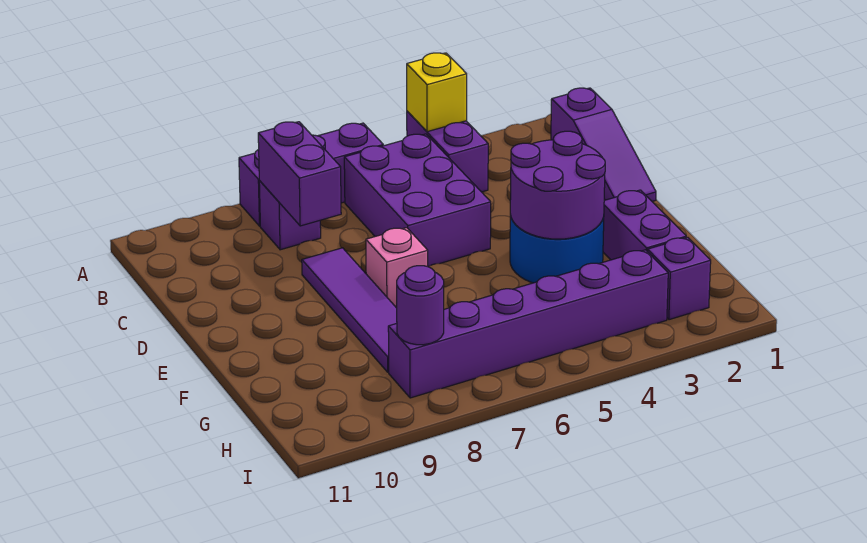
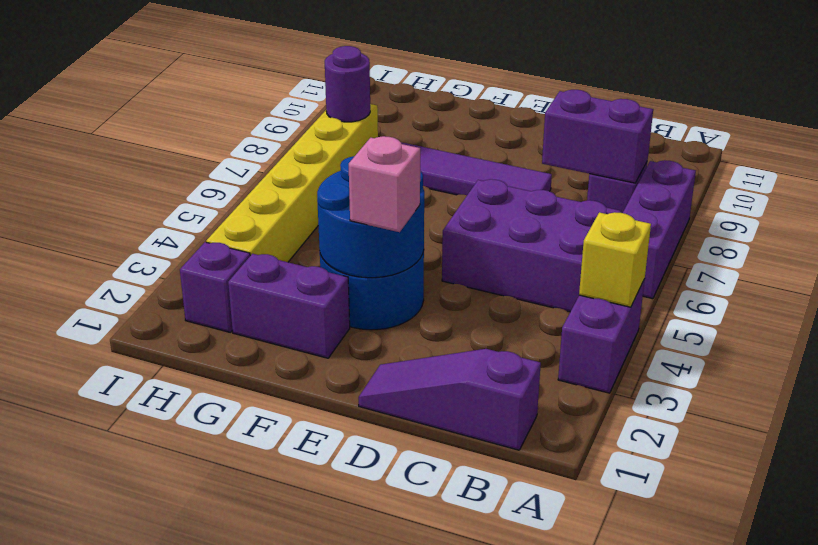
purple brick A4:B4 level 1 -> purple brick A3:A4 level 1
purple round brick E3:F4 level 2 -> blue round brick E3:F4 level 2
pink brick E7 level 1 -> pink brick E3 level 3
purple brick H3:H8 level 1 -> yellow brick H3:H8 level 1

